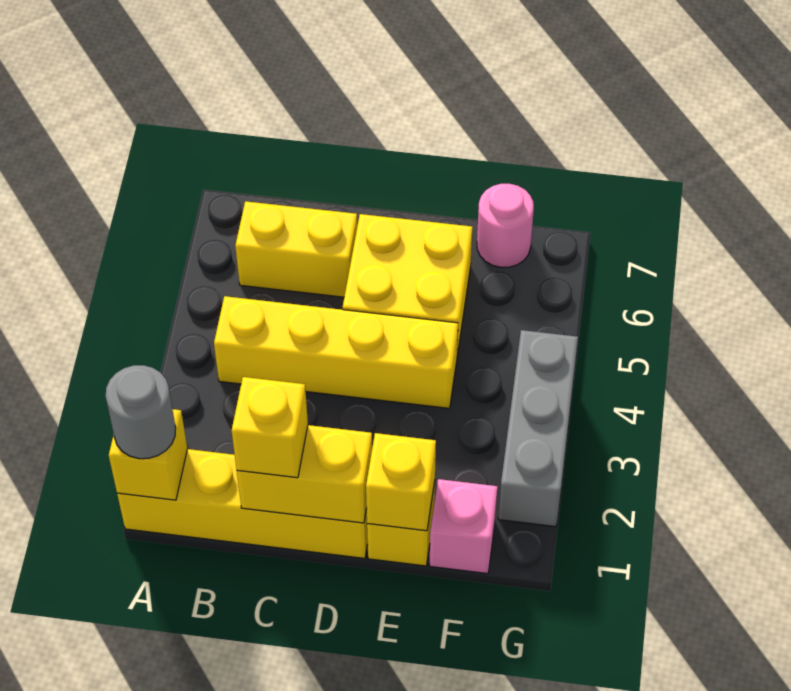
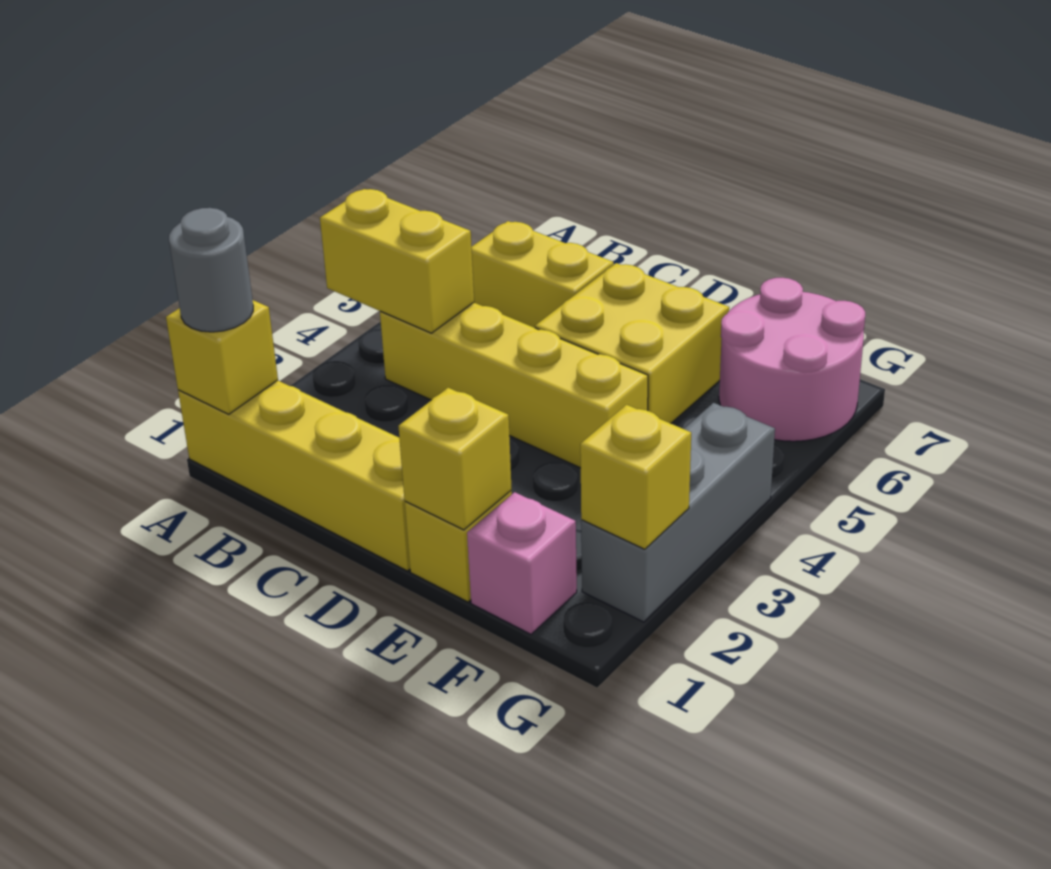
yellow brick C1:D1 level 2 -> yellow brick A4:B4 level 2
yellow brick C1 level 3 -> yellow brick G2 level 2
pink round brick F7 level 1 -> pink round brick F6:G7 level 1

